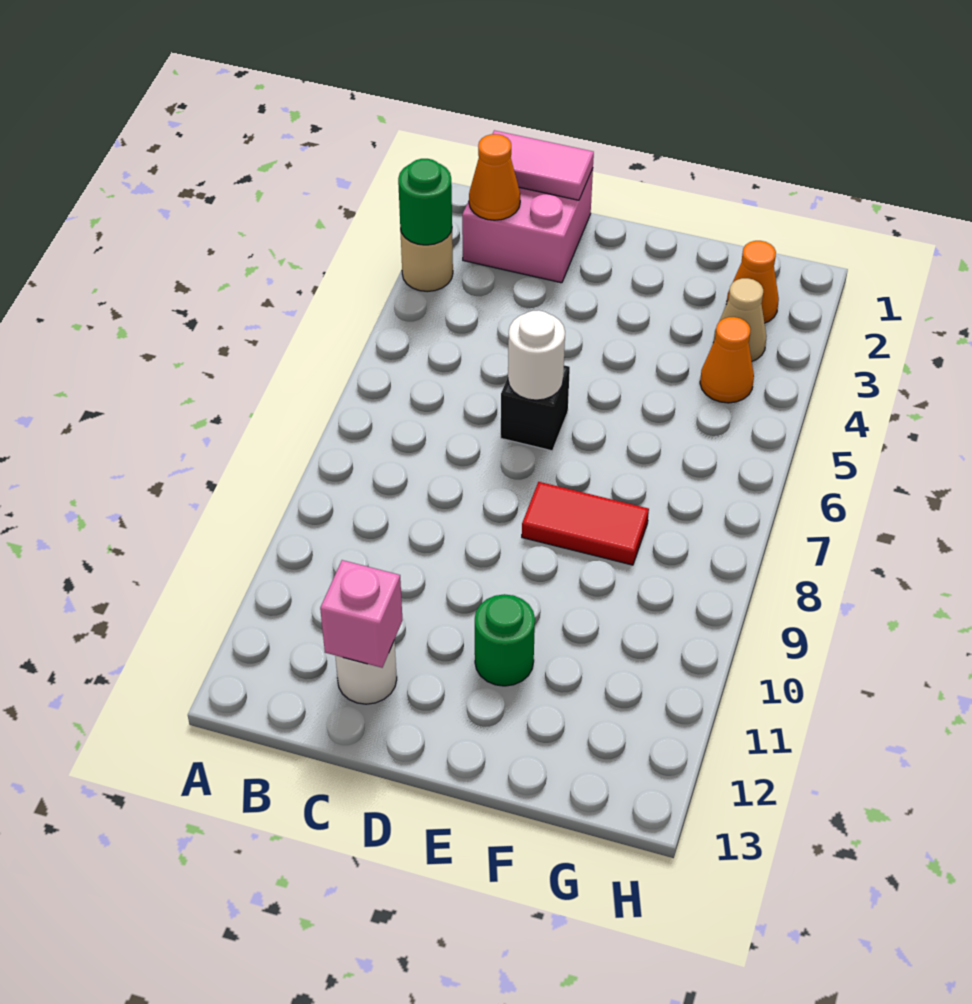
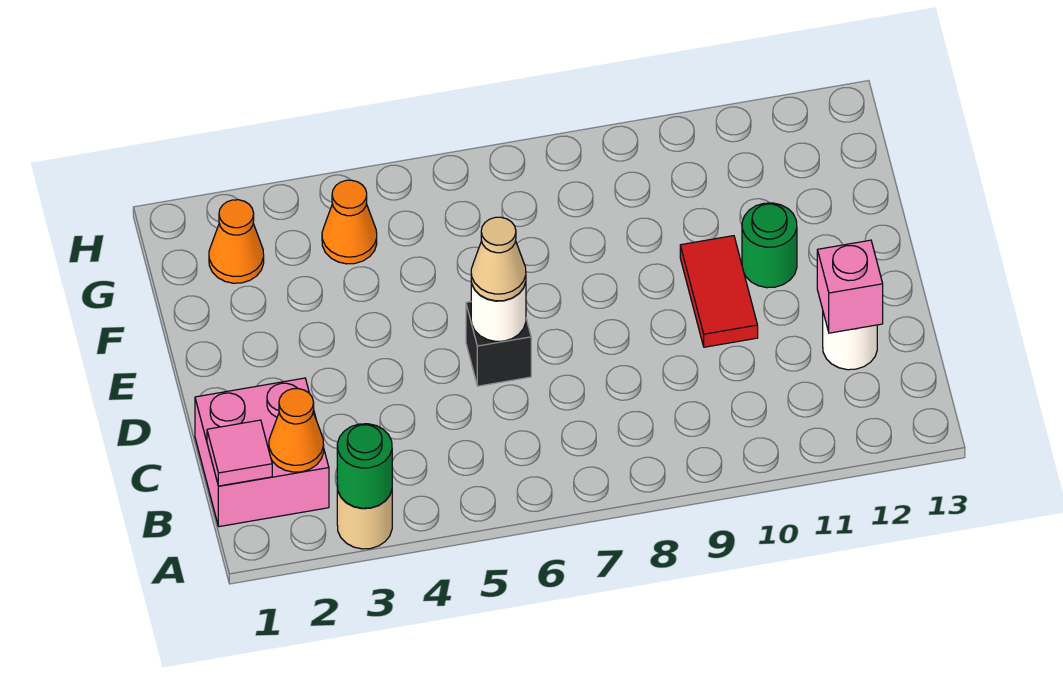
pink tile B1:C1 level 2 -> pink tile B1 level 2
red tile E8:F8 level 1 -> red tile D10:E10 level 1
tan cone G3 level 1 -> tan cone D6 level 3

